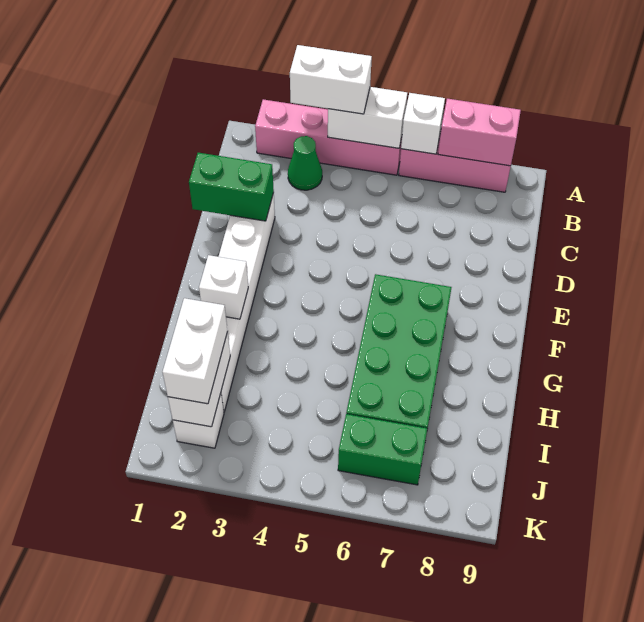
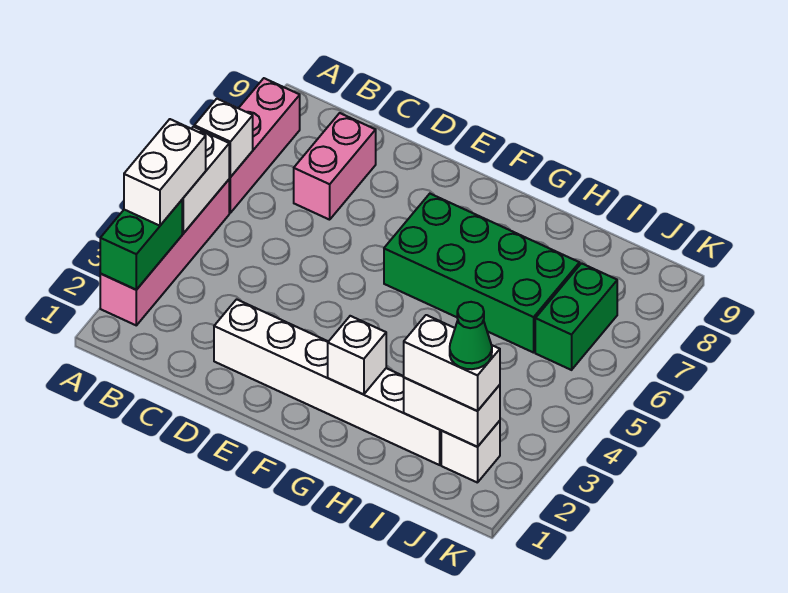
pink brick A7:A8 level 2 -> pink brick C7:C8 level 1
green cone B3 level 1 -> green cone J2 level 4
green brick D1:D2 level 2 -> green brick A2:A3 level 2

